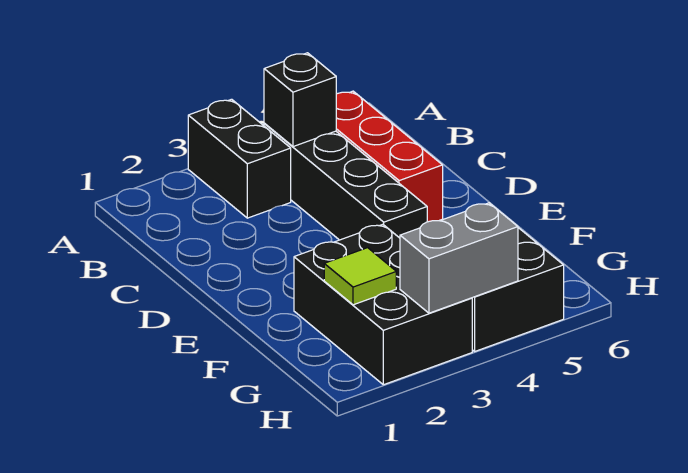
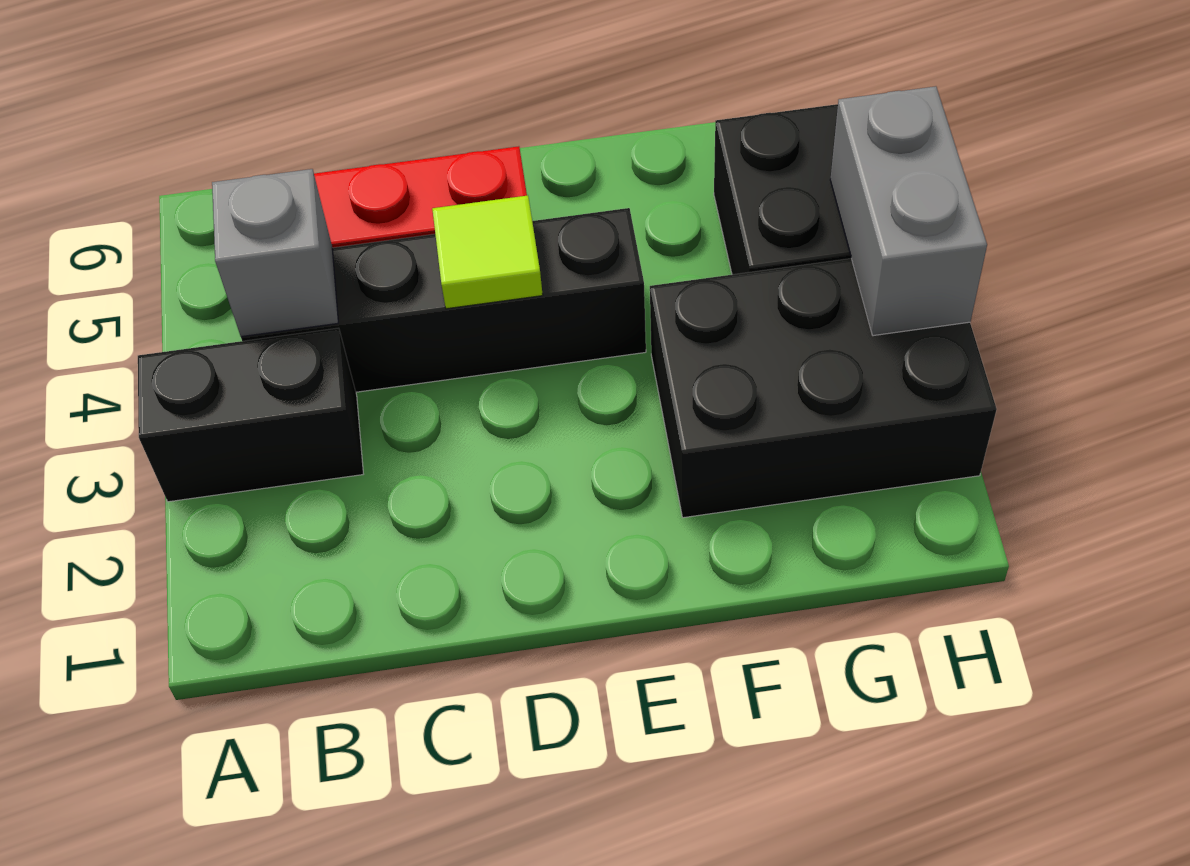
black brick B4 level 2 -> grey brick B4 level 2
lime tile G2 level 2 -> lime tile D4 level 2

